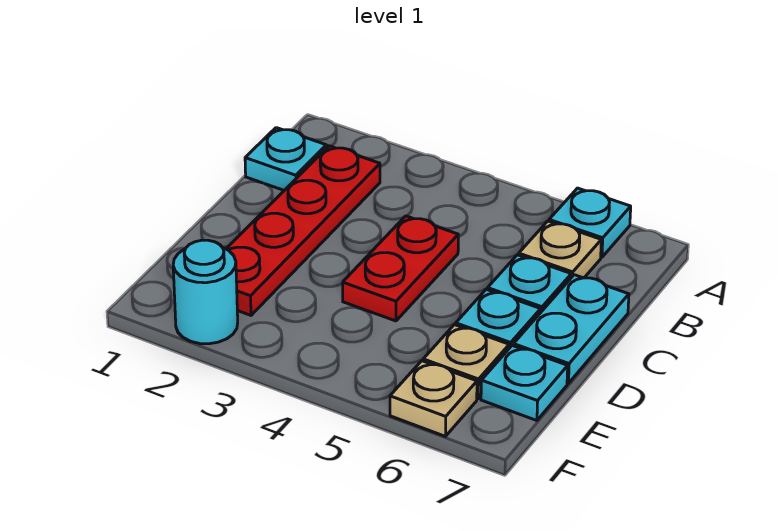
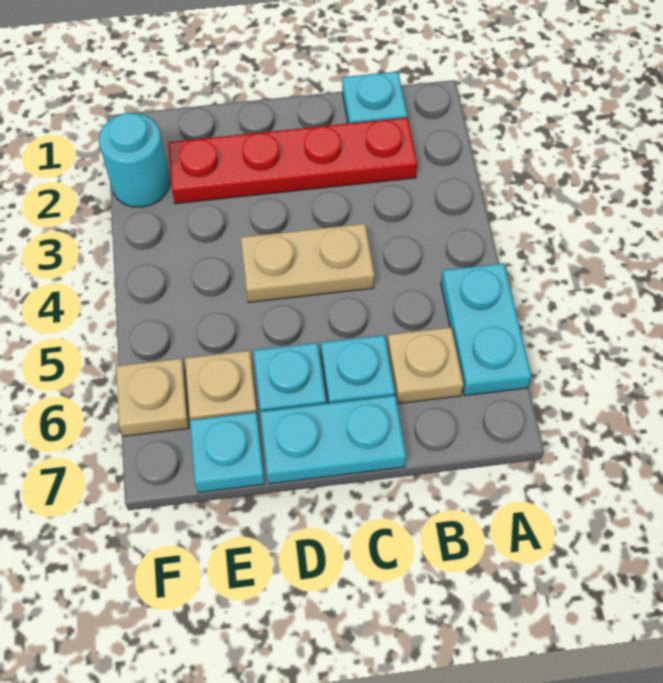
cyan plate A6 level 1 -> cyan plate A5:A6 level 1
red plate C4:D4 level 1 -> tan plate C4:D4 level 1

